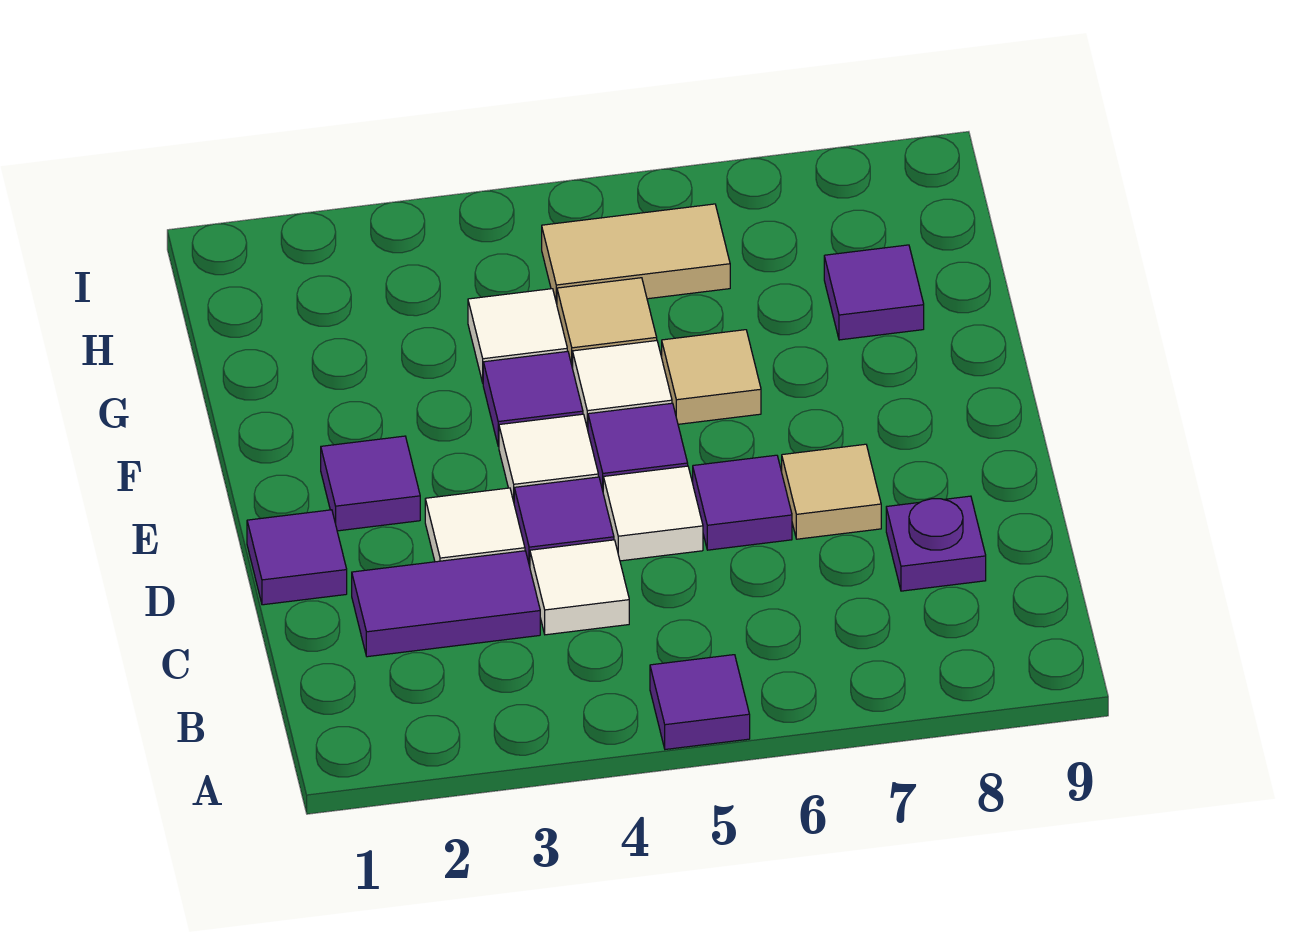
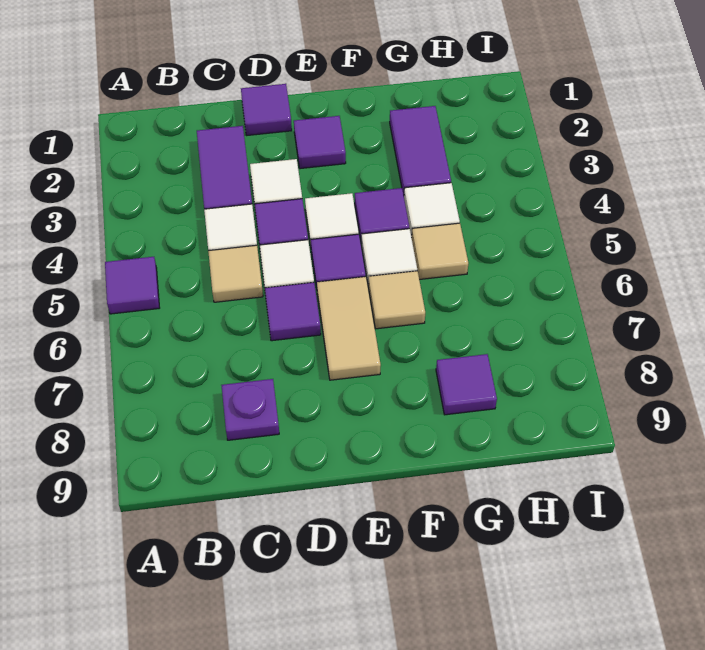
tan tile D7 level 1 -> tan tile C5 level 1
none -> purple tile G2:G3 level 1
tan tile H5:H6 level 1 -> tan tile E6:E7 level 1

